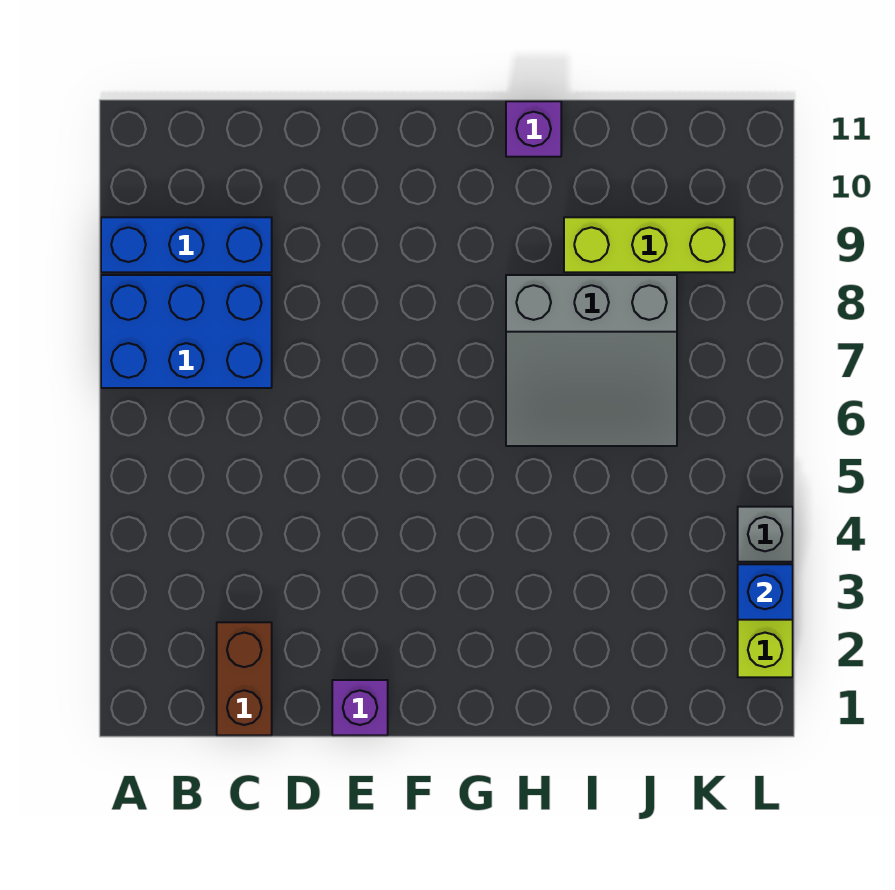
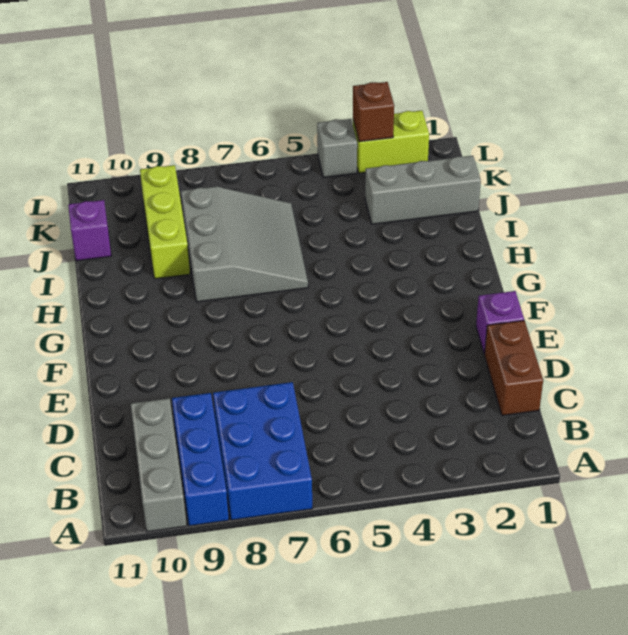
none -> grey brick A10:C10 level 1
brown brick C1:C2 level 1 -> brown brick C1:D1 level 1
purple brick H11 level 1 -> purple brick J11 level 1
none -> grey brick J1:J3 level 1
blue brick L3 level 2 -> brown brick L3 level 2

